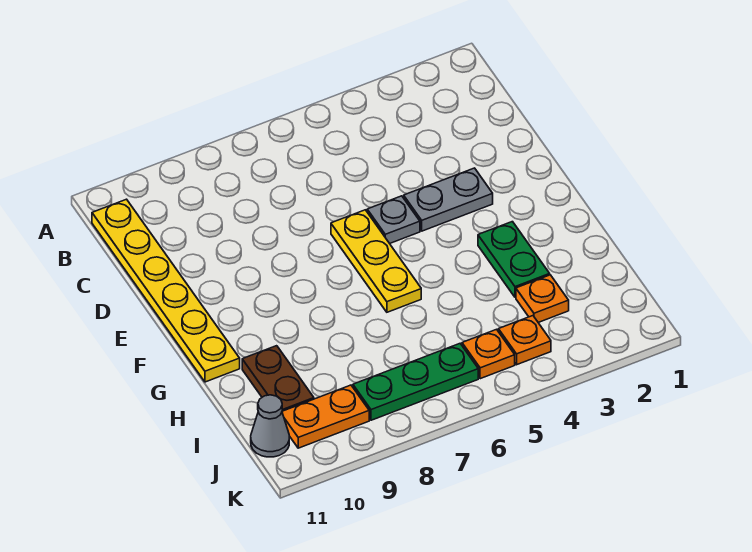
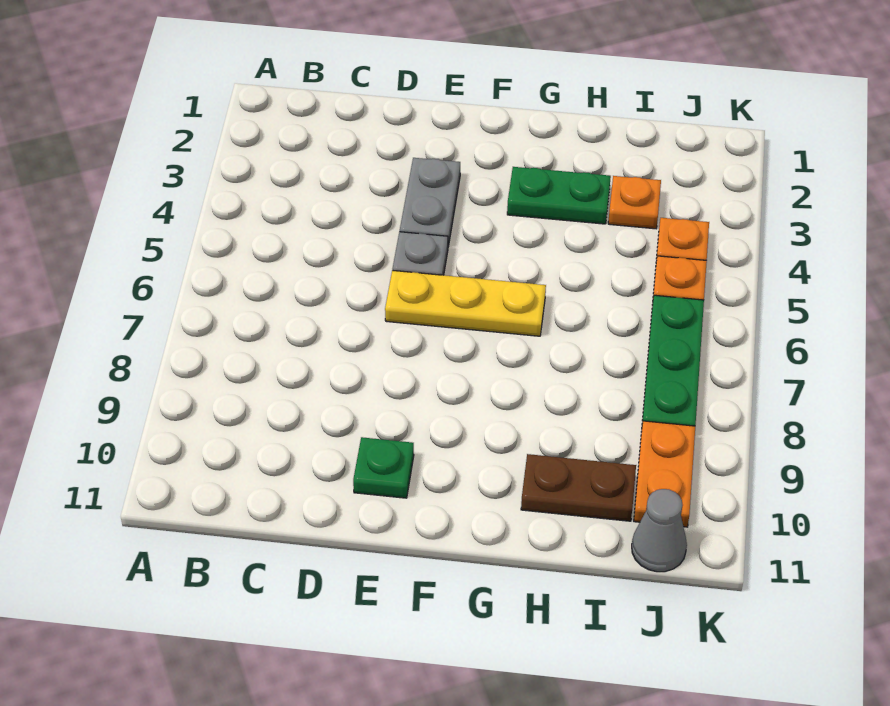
yellow plate B11:G11 level 1 -> none
none -> green plate E10 level 1

